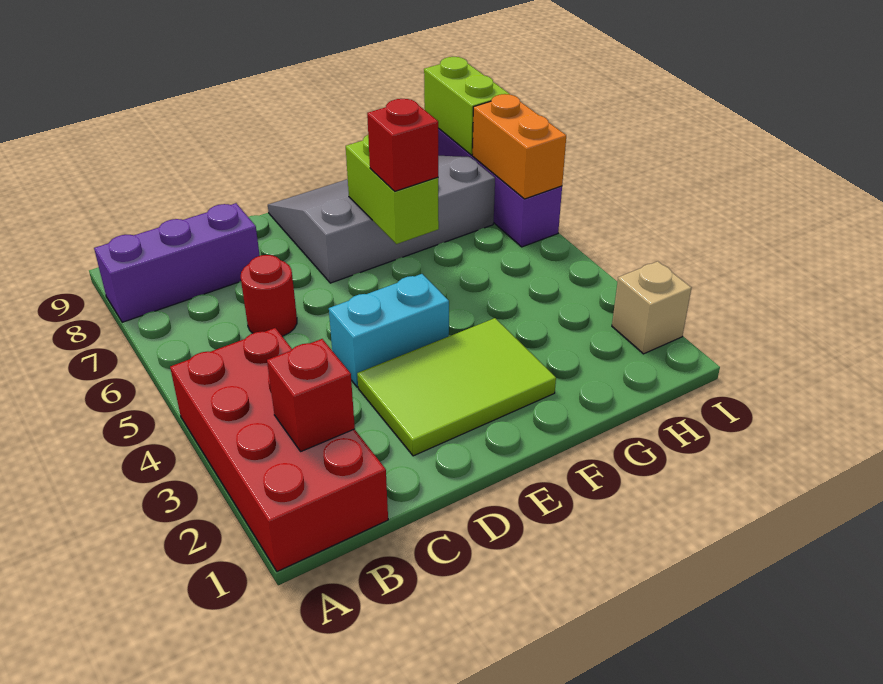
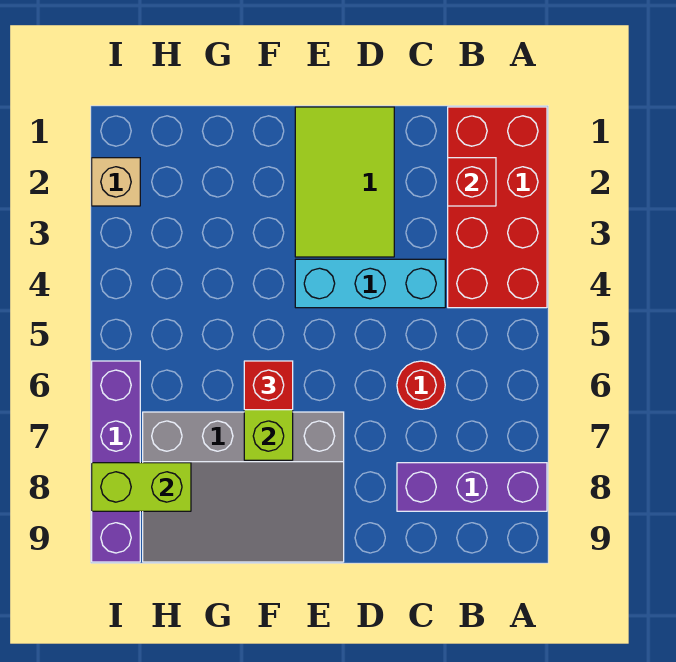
lime tile D2:F3 level 1 -> lime tile D1:E3 level 1
cyan brick D4:E4 level 1 -> cyan brick C4:E4 level 1
orange brick I6:I7 level 2 -> none
lime brick I8:I9 level 2 -> lime brick H8:I8 level 2

